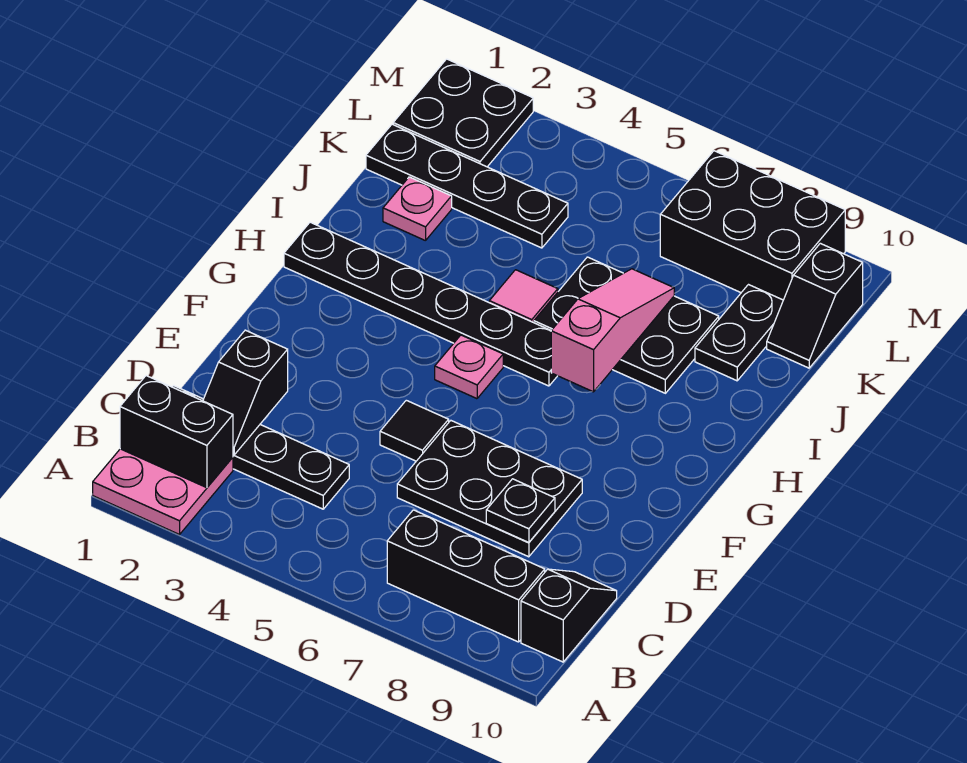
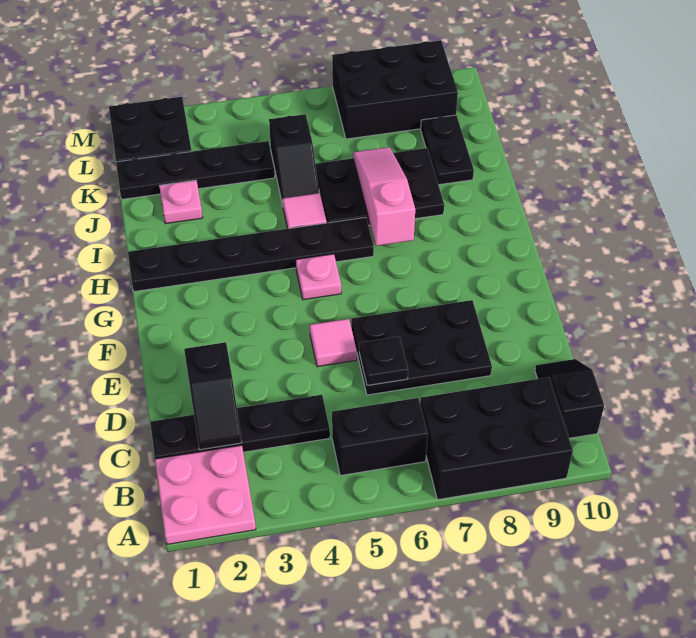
black brick B1:B2 level 2 -> black brick B5:B6 level 1
black brick B7:B9 level 1 -> black brick A7:B9 level 1
black plate D8 level 2 -> black plate D6 level 2
black tile E5 level 1 -> pink tile E5 level 1
black slope K10:L10 level 1 top L -> black slope J5:K5 level 1 top K

